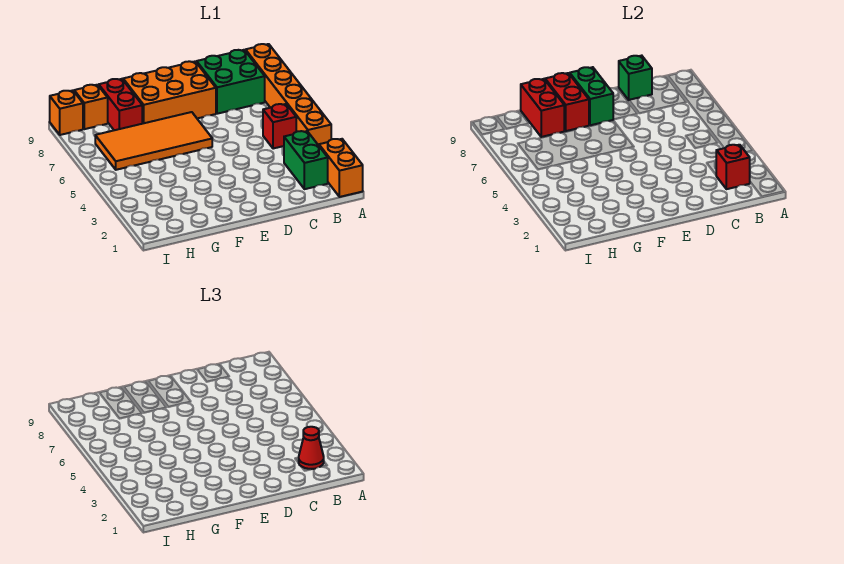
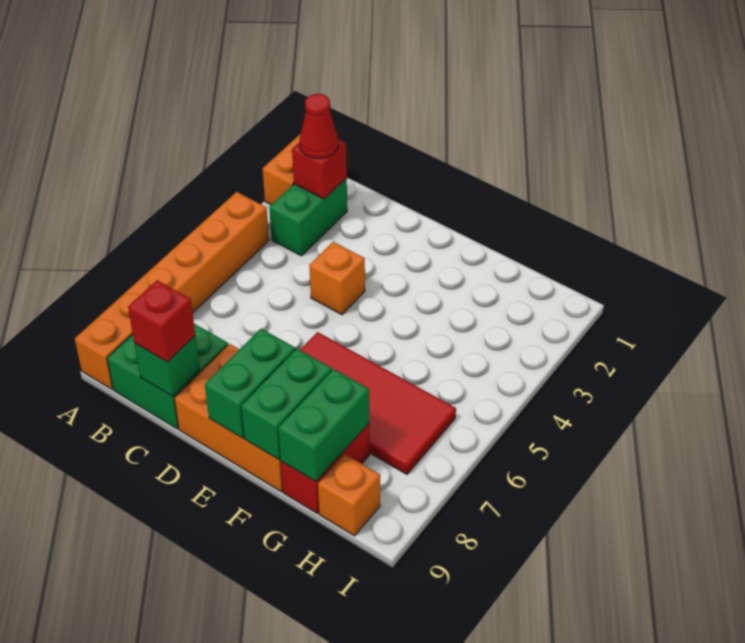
red brick B5 level 1 -> red brick C9 level 3
orange tile E6:H7 level 1 -> red tile E6:H7 level 1
red brick F8:F9 level 2 -> green brick F8:F9 level 2
red brick G8:G9 level 2 -> green brick G8:G9 level 2
orange brick I9 level 1 -> orange brick D4 level 1

